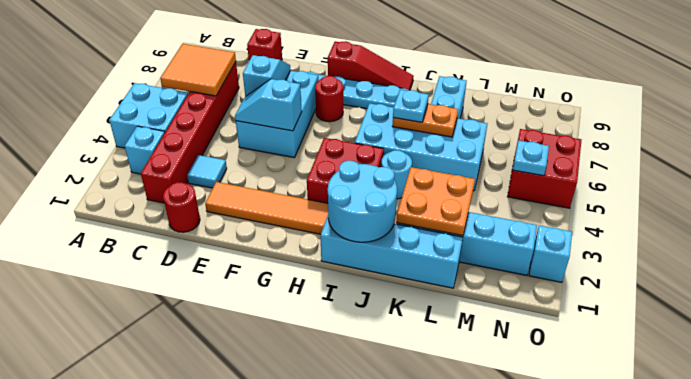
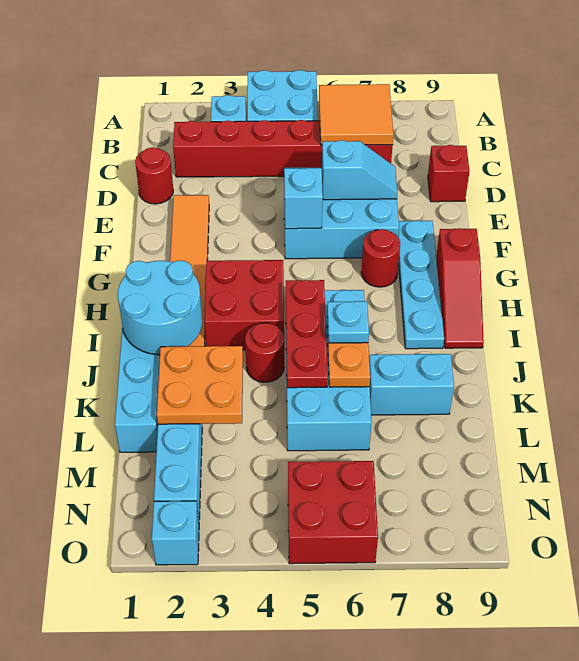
cyan tile D3 level 1 -> none
none -> red plate I5:K5 level 2
cyan round brick J4 level 1 -> red round brick J4 level 1
cyan plate N5 level 2 -> none

